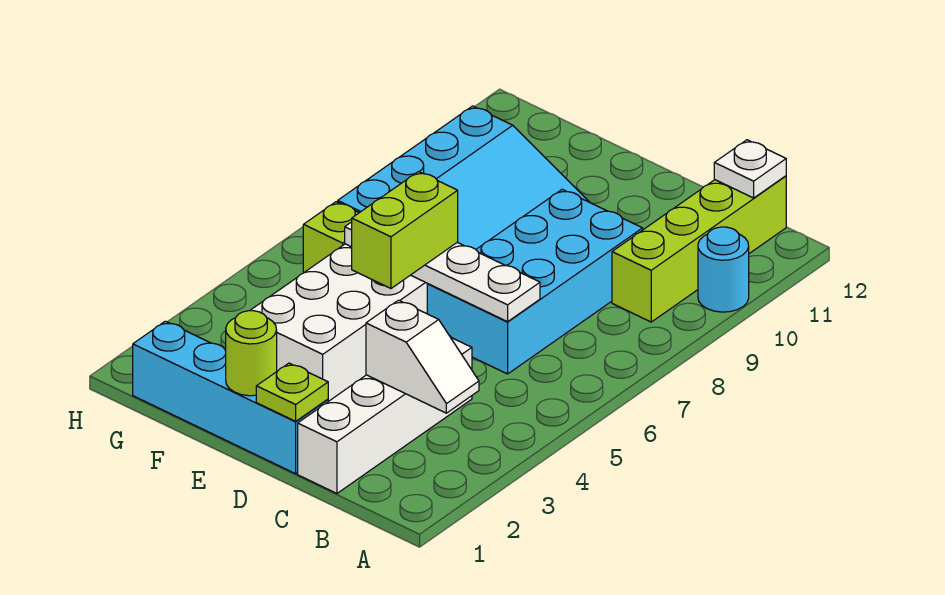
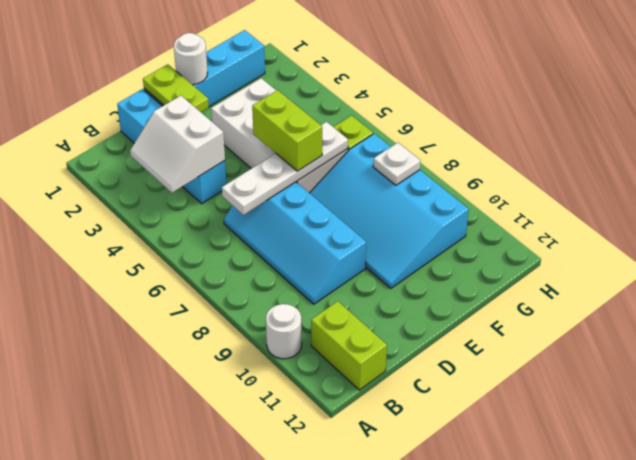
cyan round brick A10 level 1 -> white round brick A10 level 1
white slope B3:C3 level 2 top C -> white slope B3:C4 level 2 top C
lime brick B9:B12 level 1 -> lime brick B11:B12 level 1
white plate B12 level 2 -> white plate G8 level 2
white brick C1:C4 level 1 -> cyan brick C1:C4 level 1
cyan brick C6:D9 level 1 -> cyan slope C6:D9 level 1 top D
lime plate D1 level 2 -> lime plate D1:D2 level 2
lime round brick E1 level 2 -> white round brick E1 level 2

